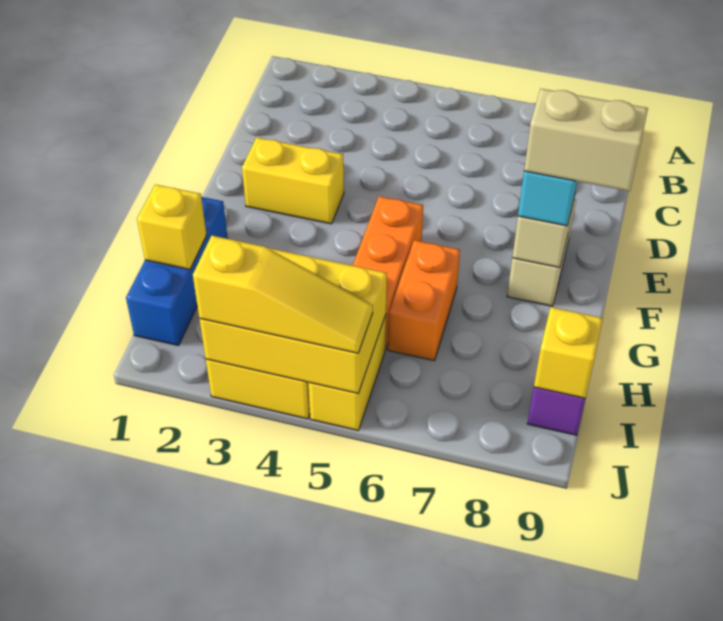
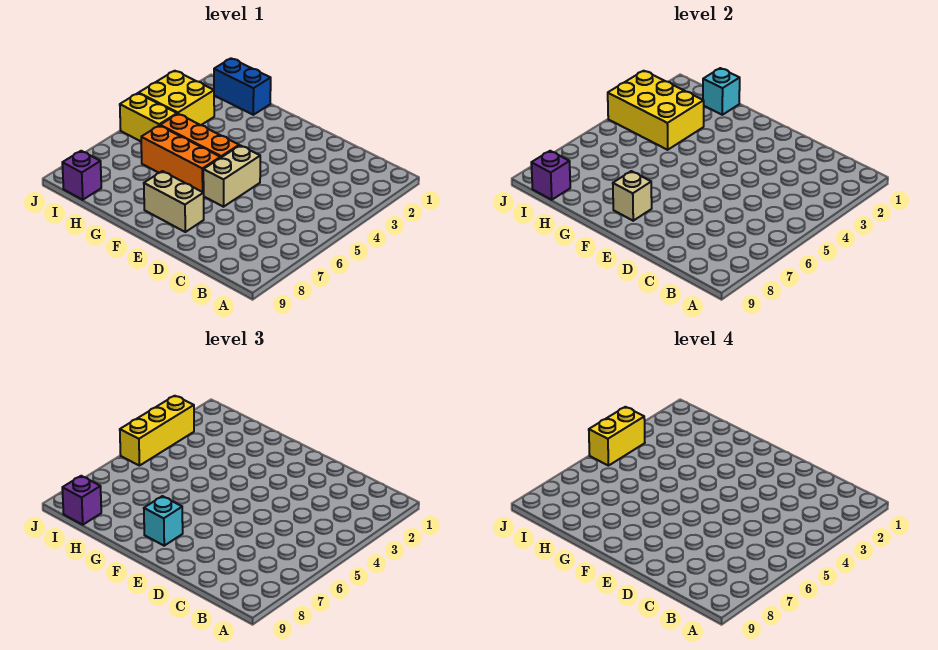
yellow brick E2:E3 level 1 -> yellow brick J4:J5 level 4
tan brick F8:F9 level 4 -> tan brick E5:E6 level 1
blue brick G1:I1 level 1 -> blue brick H1:I1 level 1
orange brick G6:H6 level 1 -> orange brick F6:H6 level 1
yellow brick H1 level 2 -> cyan brick H1 level 2
yellow brick I3:J5 level 2 -> yellow brick H3:J4 level 2
yellow brick I9 level 2 -> purple brick I9 level 2
none -> purple brick I9 level 3
yellow slope J3:J5 level 3 top 3 -> yellow brick J3:J5 level 3

